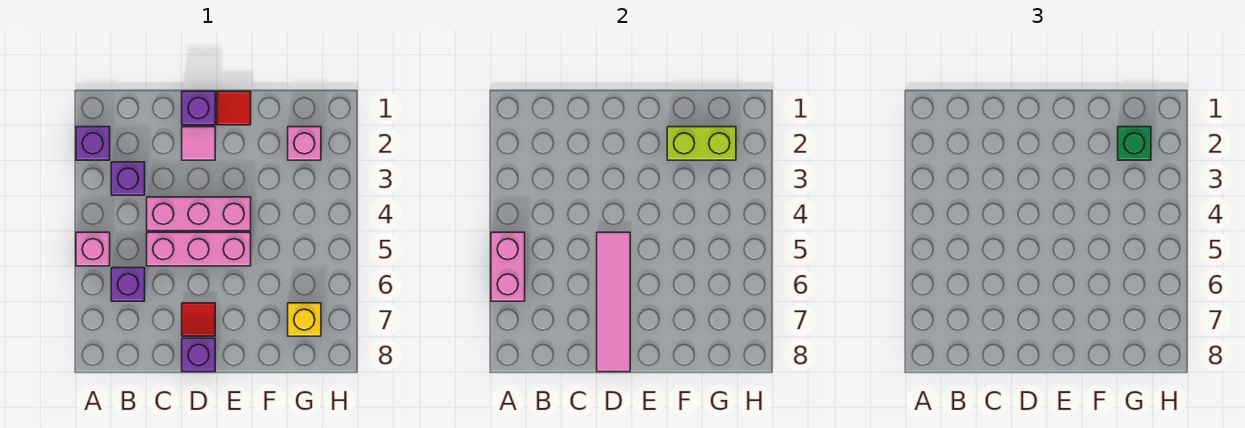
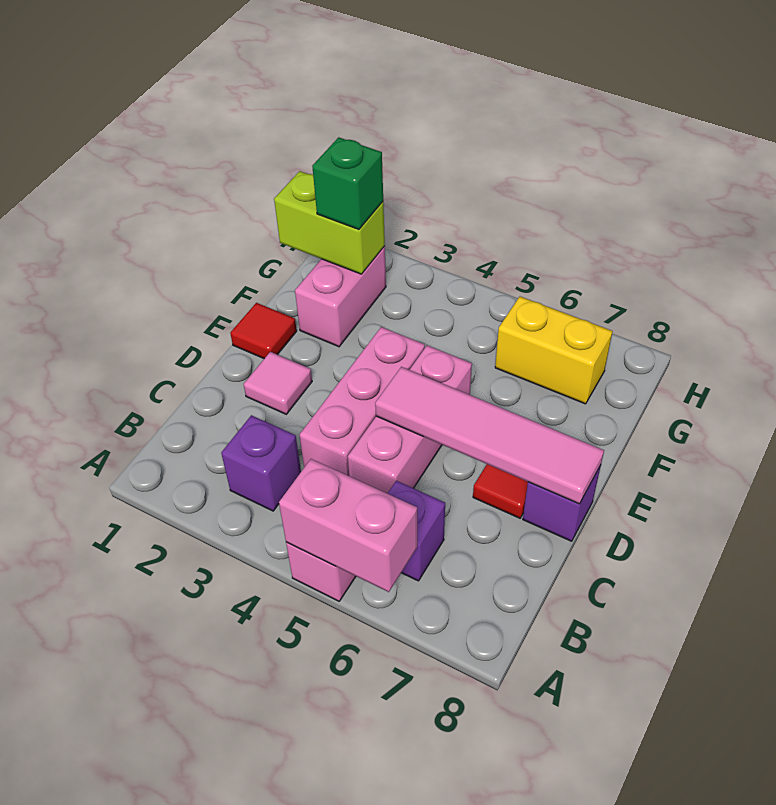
purple brick A2 level 1 -> none
purple brick D1 level 1 -> none
lime brick F2:G2 level 2 -> lime brick G1:G2 level 2
pink brick G2 level 1 -> pink brick F2:G2 level 1
yellow brick G7 level 1 -> yellow brick G6:G7 level 1

